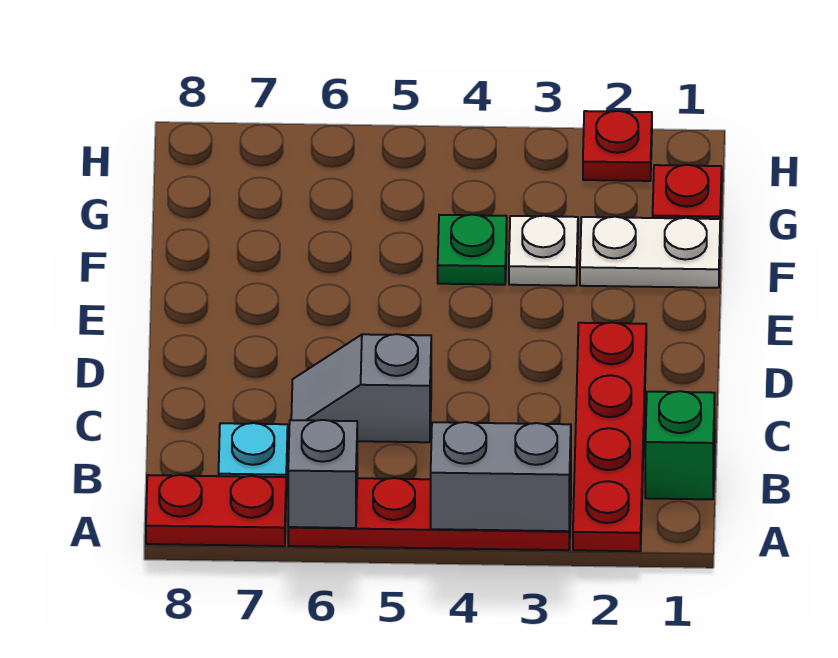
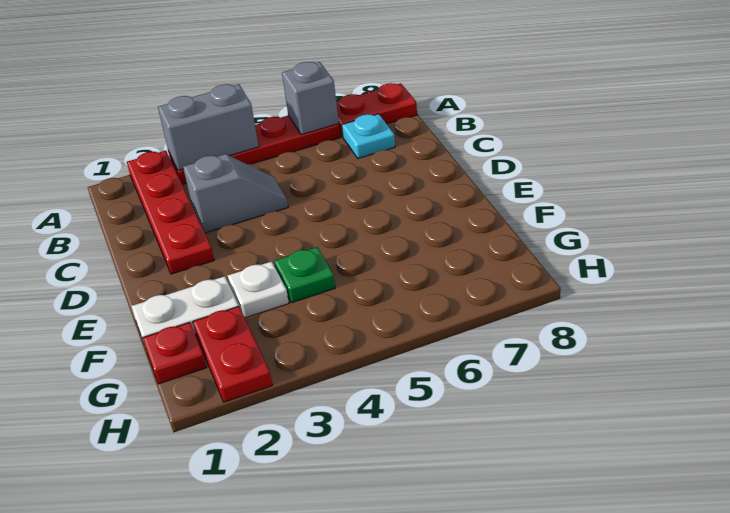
green brick B1 level 1 -> none
grey slope C5:C6 level 1 top 5 -> grey slope C3:C4 level 1 top 3
red plate H2 level 1 -> red plate G2:H2 level 1

